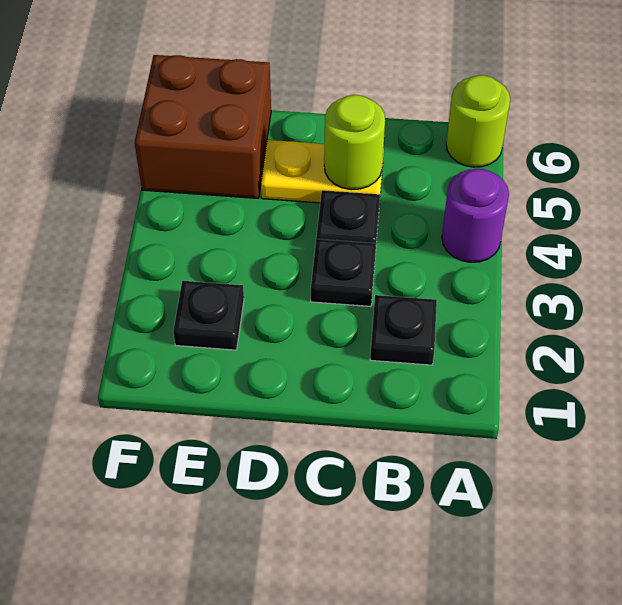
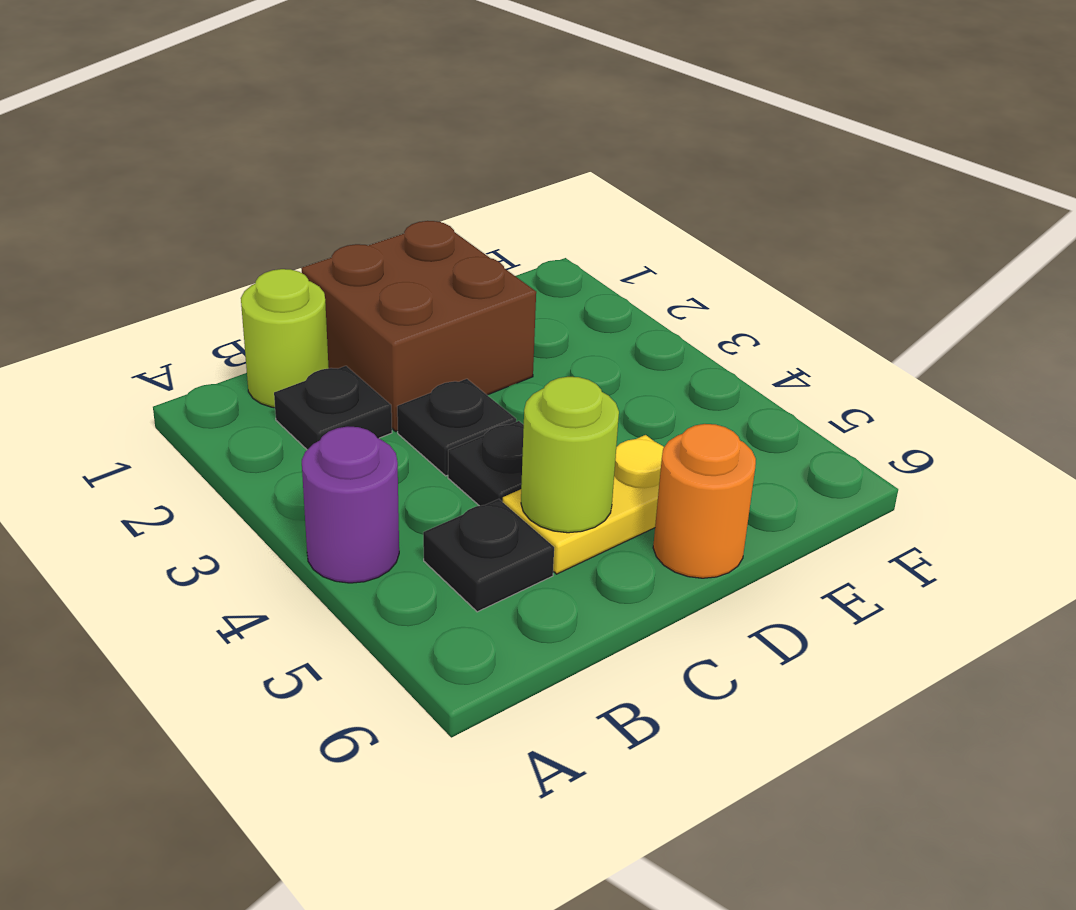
lime round brick A6 level 1 -> lime round brick B1 level 1
none -> orange round brick D6 level 1
black plate E2 level 1 -> black plate B5 level 1
brown brick E5:F6 level 1 -> brown brick C1:D2 level 1

